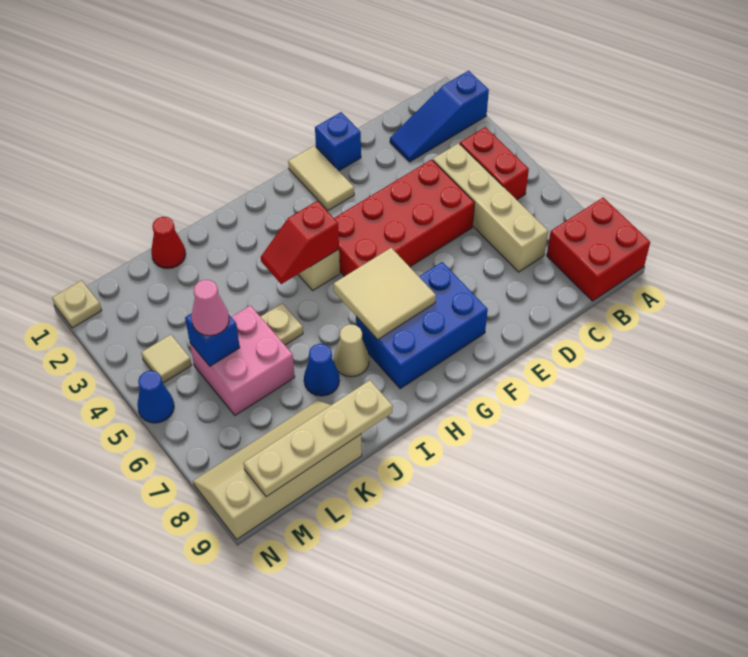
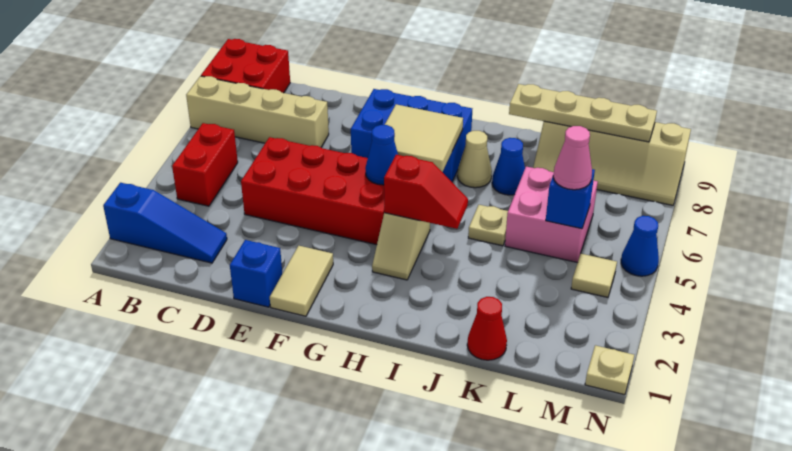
tan brick C4:C7 level 1 -> tan brick A7:D7 level 1
none -> blue cone G5 level 2

